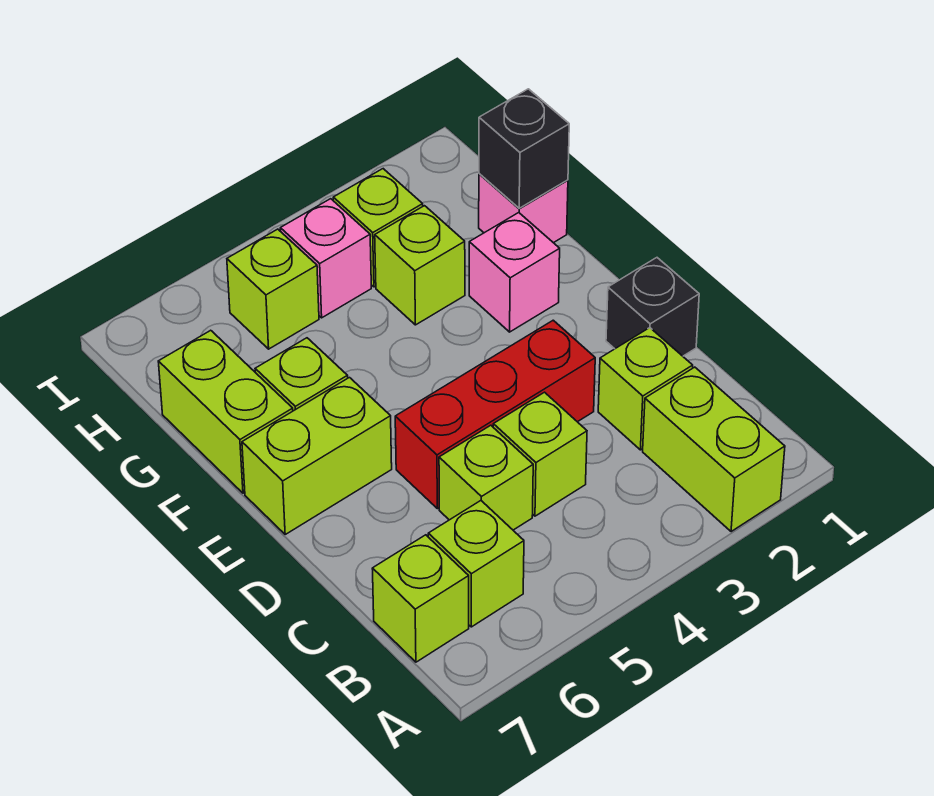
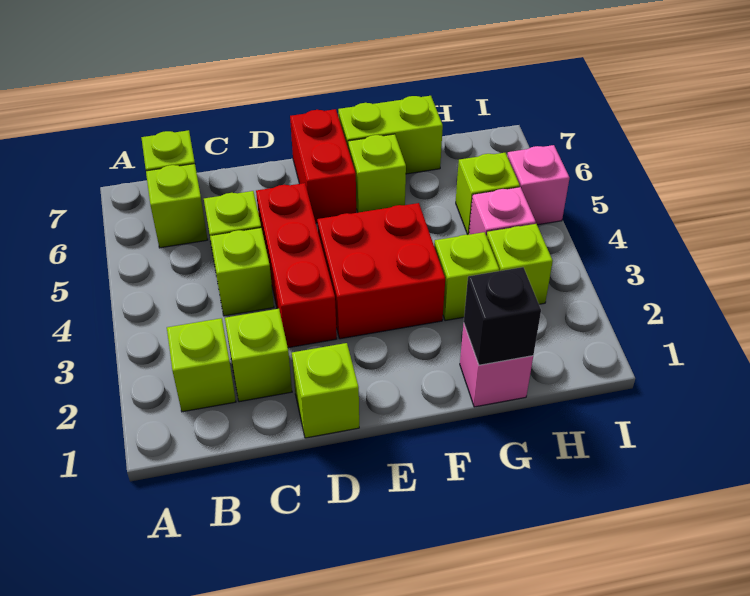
lime brick A2:B2 level 1 -> lime brick B2 level 1
black brick D1 level 1 -> lime brick D1 level 1
none -> red brick E3:F4 level 1
lime brick E6:E7 level 1 -> red brick E6:E7 level 1
pink brick F2 level 1 -> pink brick I5 level 1

